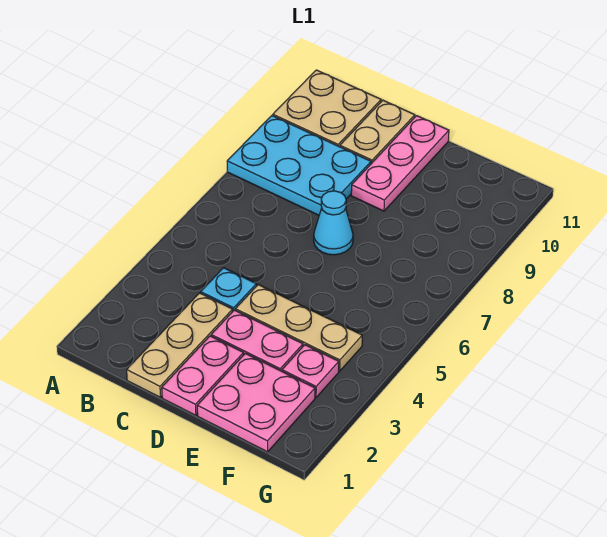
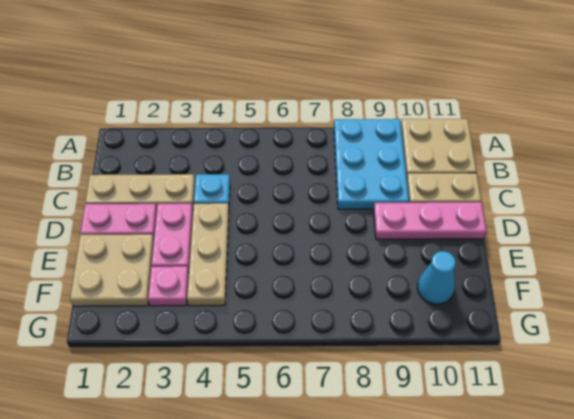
cyan cone D7 level 1 -> cyan cone F10 level 1
pink plate E1:F2 level 1 -> tan plate E1:F2 level 1

